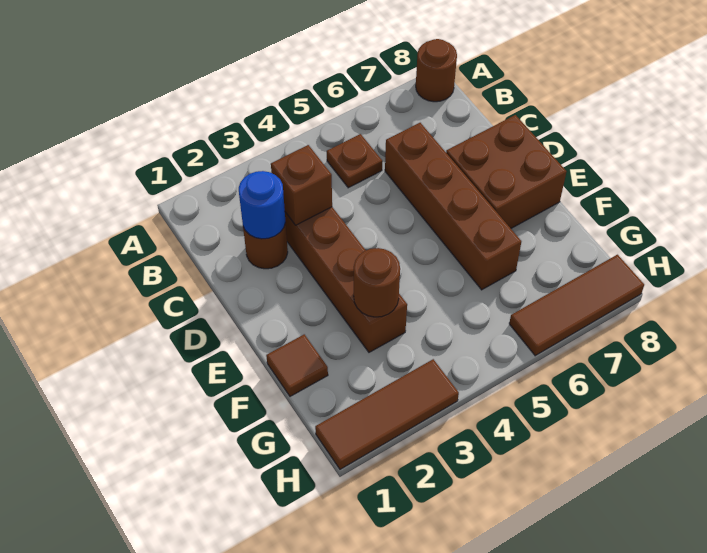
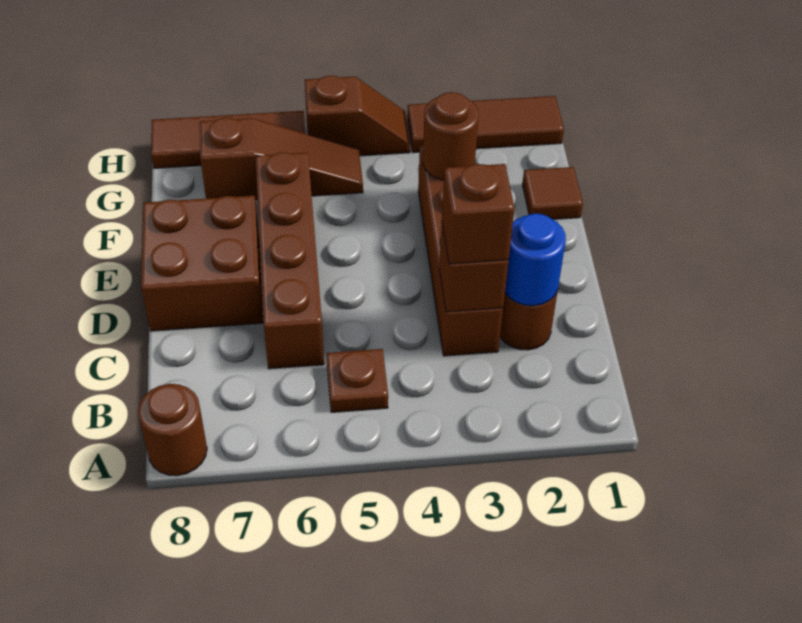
none -> brown brick C3 level 3
none -> brown slope G5:G7 level 1 top 7
none -> brown slope H4:H5 level 1 top 5

